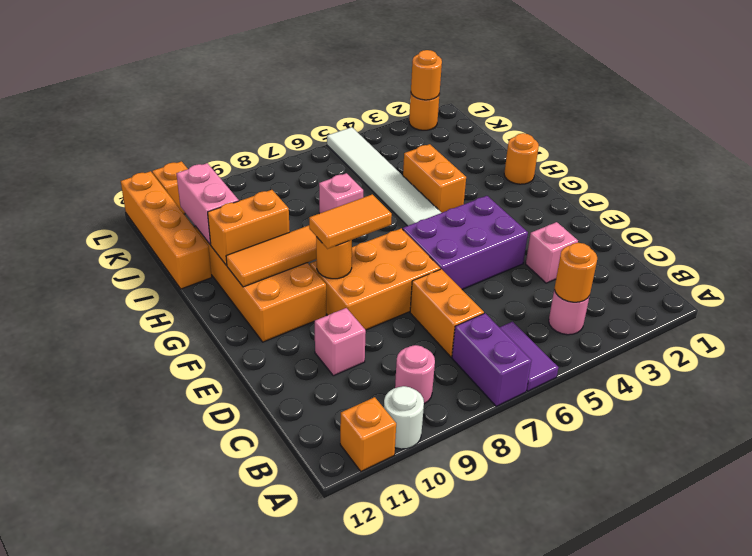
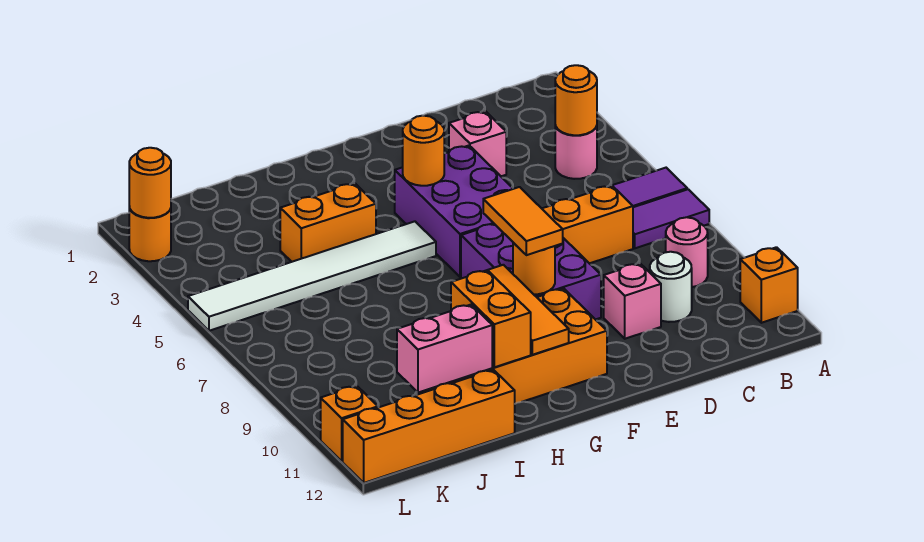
purple brick A7:B7 level 1 -> purple tile A7:B7 level 1
white round brick A10 level 1 -> white round brick C10 level 1
orange brick E7:F9 level 1 -> purple brick E7:F9 level 1
orange round brick H1 level 1 -> orange round brick F4 level 2
pink brick I7 level 1 -> none

